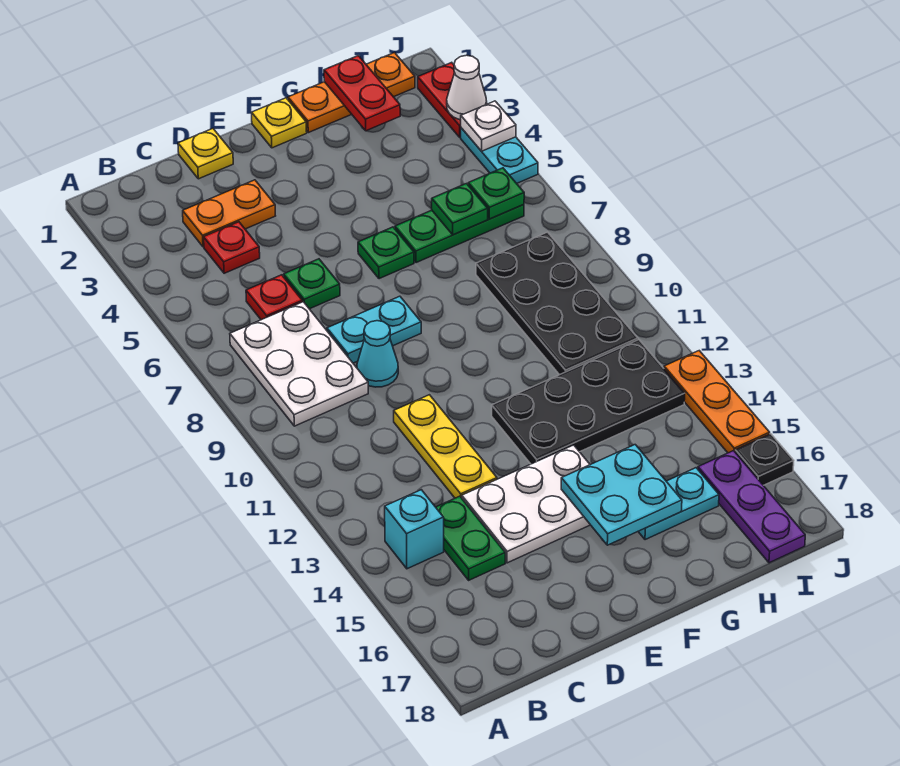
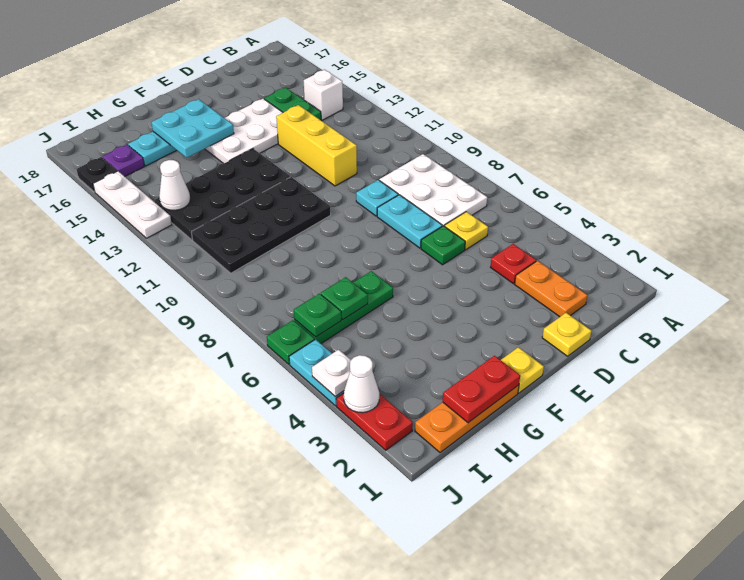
cyan brick B14 level 1 -> white brick B14 level 1
orange plate C3:D3 level 1 -> orange plate C2:C3 level 1
red plate C6 level 1 -> yellow plate C6 level 1
cyan plate D8:E8 level 1 -> cyan plate D7:D8 level 1
cyan cone D9 level 1 -> cyan plate D9 level 1
yellow plate D11:D13 level 1 -> yellow brick D11:D13 level 1
green plate F6 level 1 -> green plate J6 level 1
red plate H1:H2 level 2 -> red plate G1:H1 level 2
black plate H8:I11 level 1 -> black plate F10:I11 level 1
none -> white cone I13 level 2
purple plate I16:I18 level 1 -> purple plate I16 level 1
orange plate J13:J15 level 1 -> white plate J13:J15 level 1

